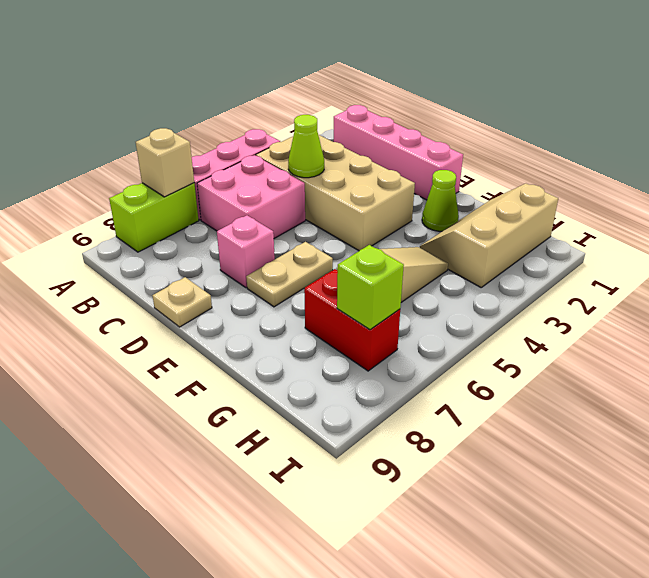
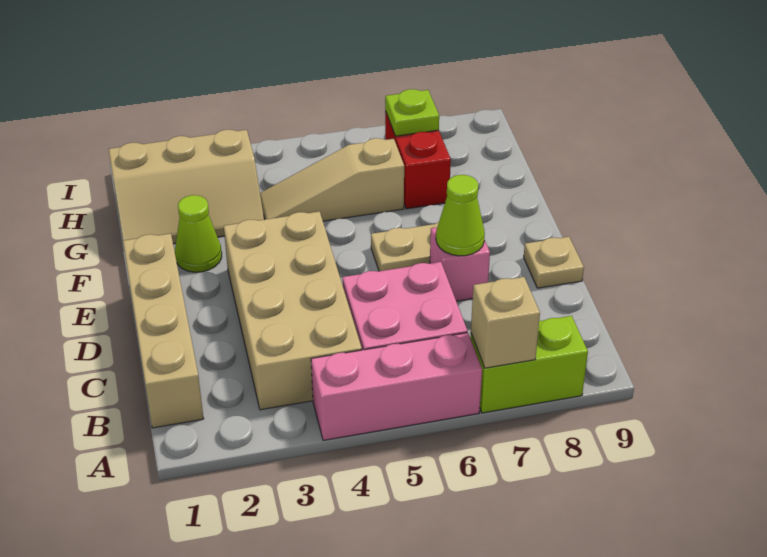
pink brick B1:E1 level 1 -> tan brick B1:E1 level 1
lime cone C4 level 2 -> lime cone D7 level 2
lime brick H7 level 2 -> lime plate H7 level 2

